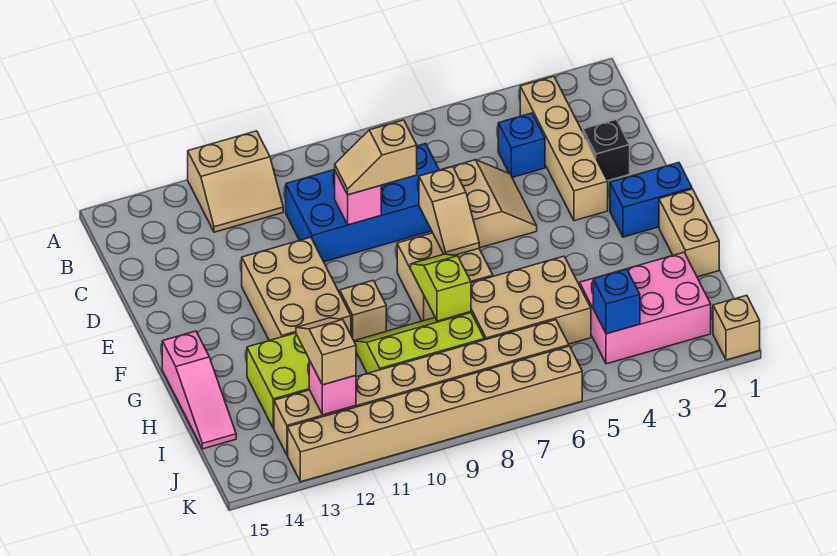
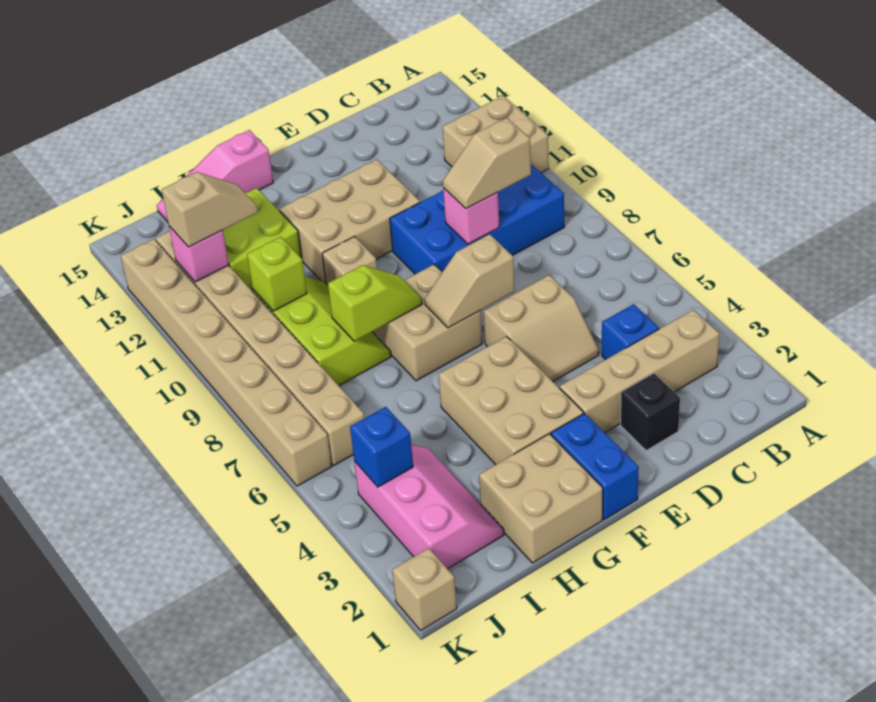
tan slope A11:B12 level 1 top A -> tan brick A11:B12 level 1
blue brick C7:D10 level 1 -> blue brick B9:E10 level 1
tan slope D8:D9 level 3 top 8 -> tan slope C9:D9 level 3 top C
tan brick G1:H1 level 1 -> tan brick G1:H2 level 1
tan brick H5:I7 level 1 -> tan brick F3:G5 level 1
pink brick I2:J4 level 1 -> pink slope I2:J4 level 1 top J
none -> lime brick I10 level 2

